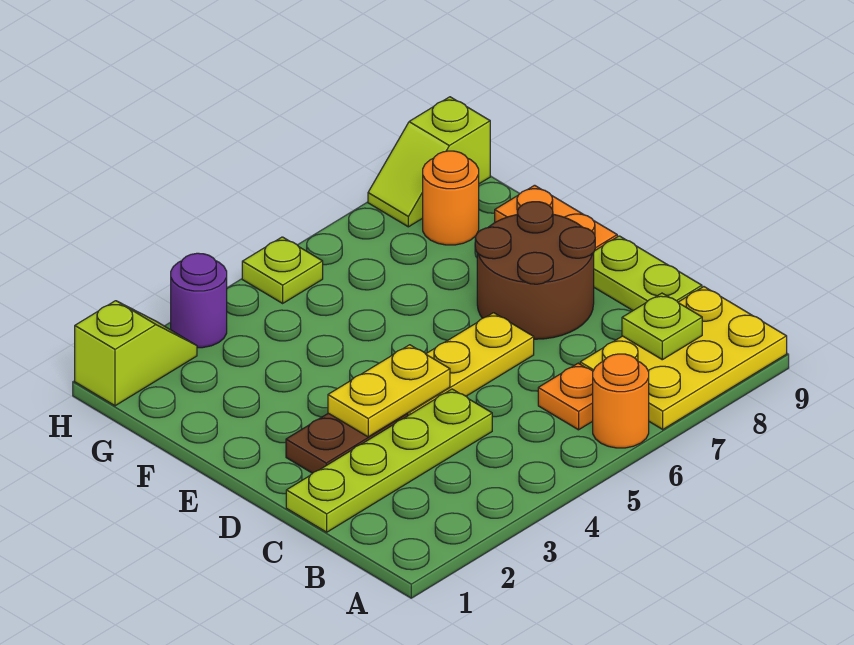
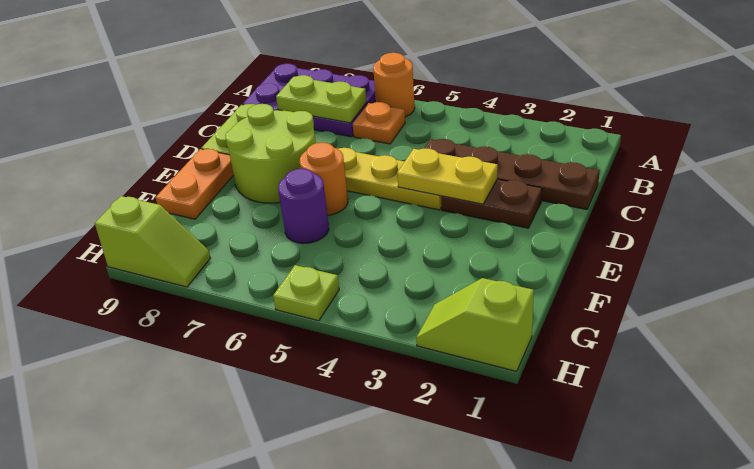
yellow plate A7:B9 level 1 -> purple plate A7:B9 level 1
lime plate B8 level 2 -> lime plate B7:B8 level 2
lime plate C1:C4 level 1 -> brown plate C1:C4 level 1
brown round brick D7:E8 level 1 -> lime round brick D7:E8 level 1
orange round brick G8 level 1 -> orange round brick E6 level 1
purple round brick H3 level 1 -> purple round brick F6 level 1

